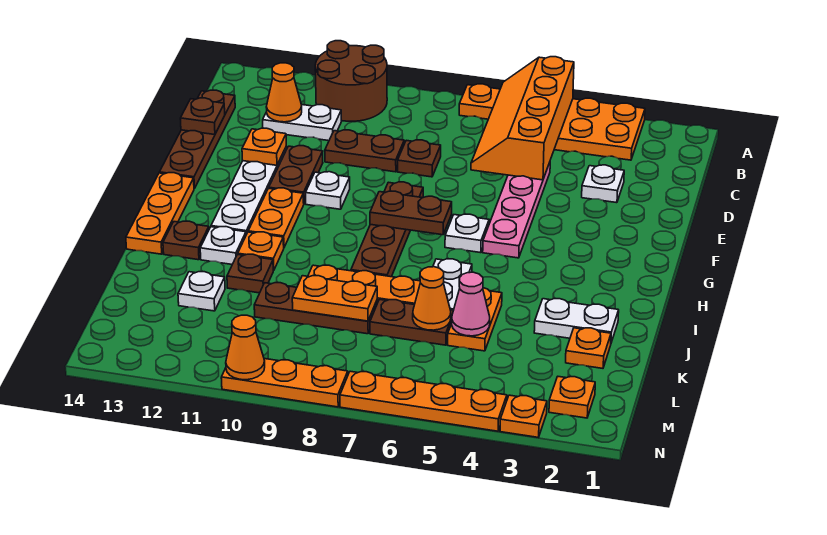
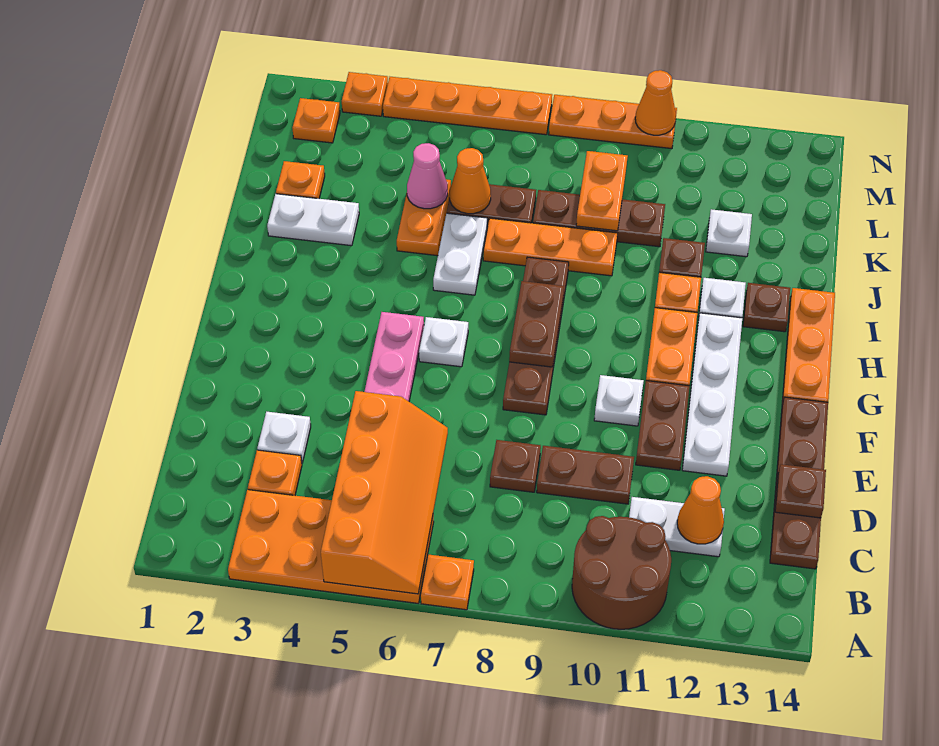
orange plate E12 level 2 -> orange plate C3 level 1
brown plate G7:G8 level 2 -> brown plate G8:H8 level 2
orange plate K8:K9 level 2 -> orange plate K9:L9 level 2

